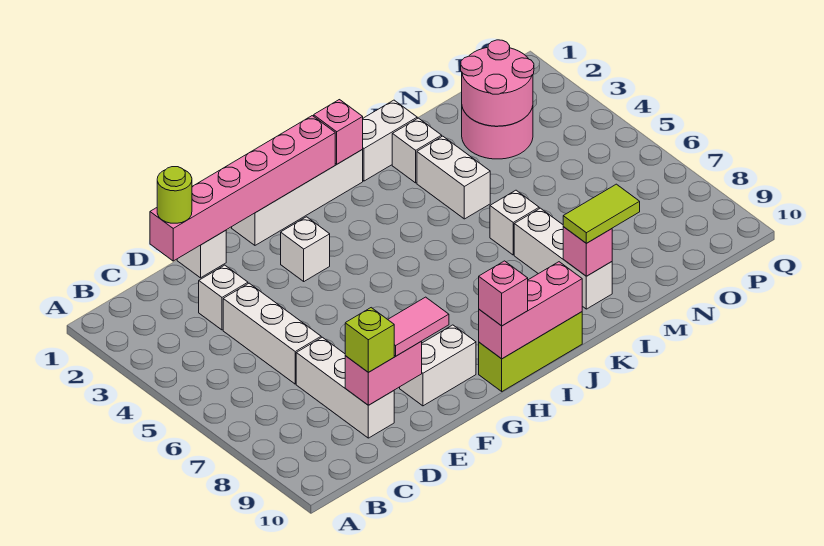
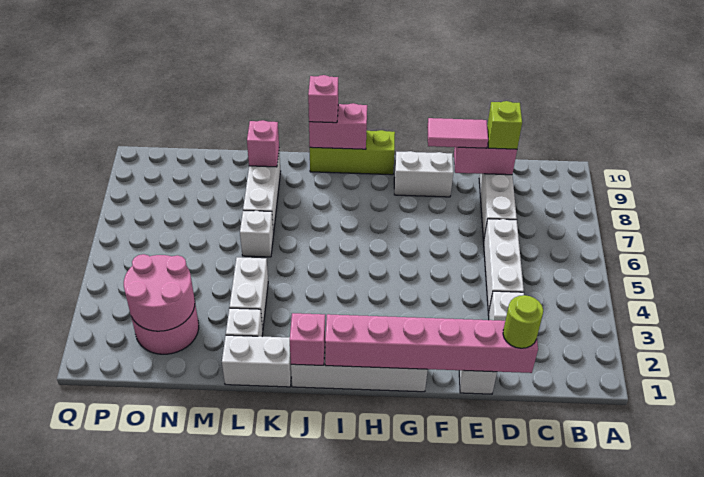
white brick G3 level 1 -> none
pink brick H10:J10 level 2 -> pink brick I10:J10 level 2
pink brick H10 level 3 -> pink brick J10 level 3
lime tile L9:M9 level 3 -> none

